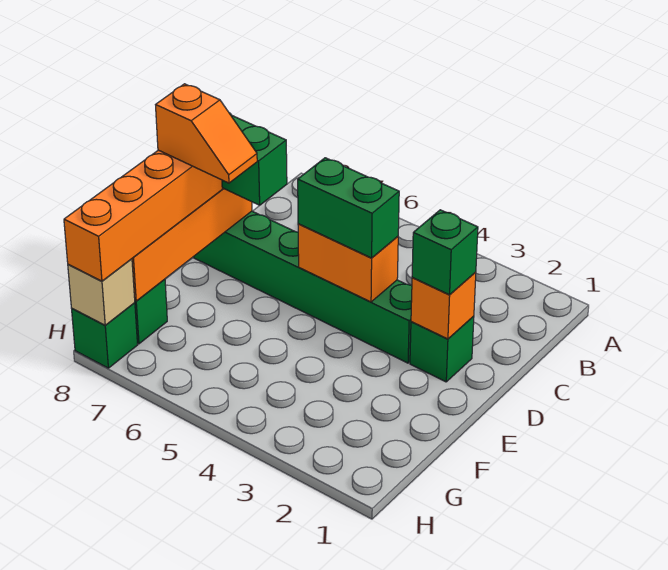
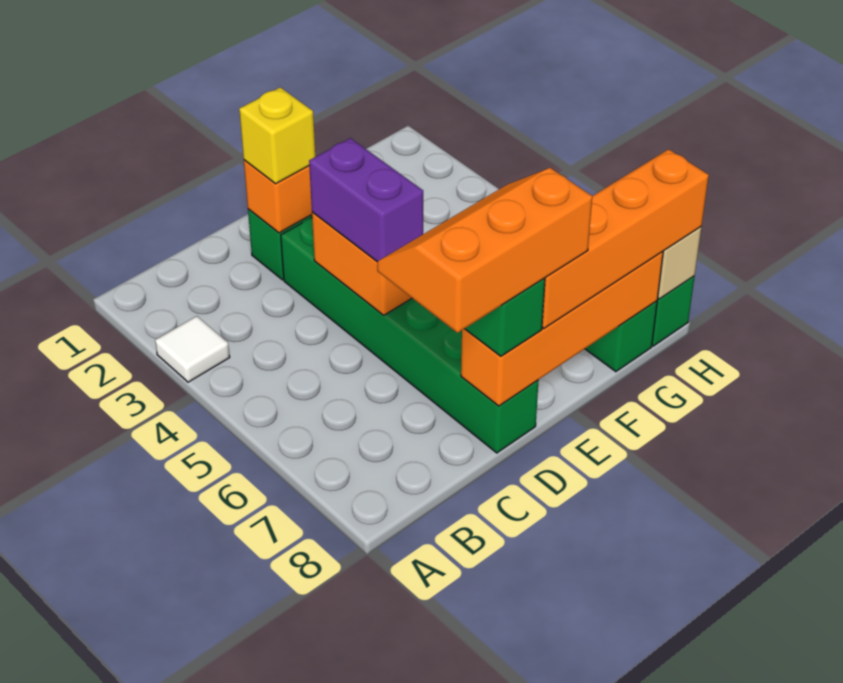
none -> white tile A3 level 1
green brick D2 level 3 -> yellow brick D2 level 3
green brick D4:D5 level 3 -> purple brick D4:D5 level 3
orange slope E7:E8 level 4 top 8 -> orange slope C7:E8 level 4 top 8

